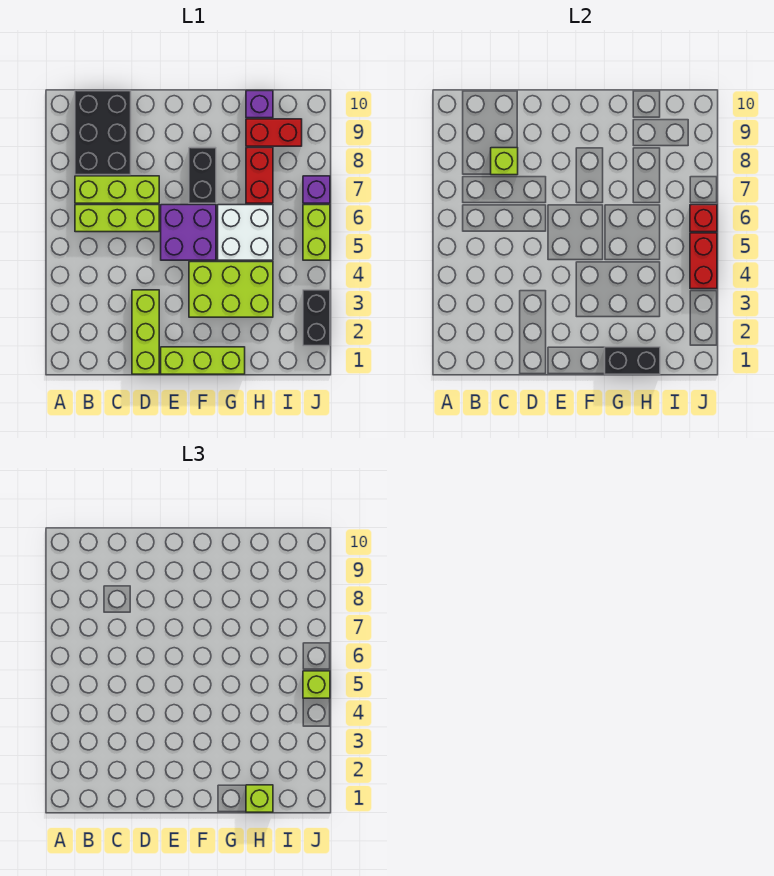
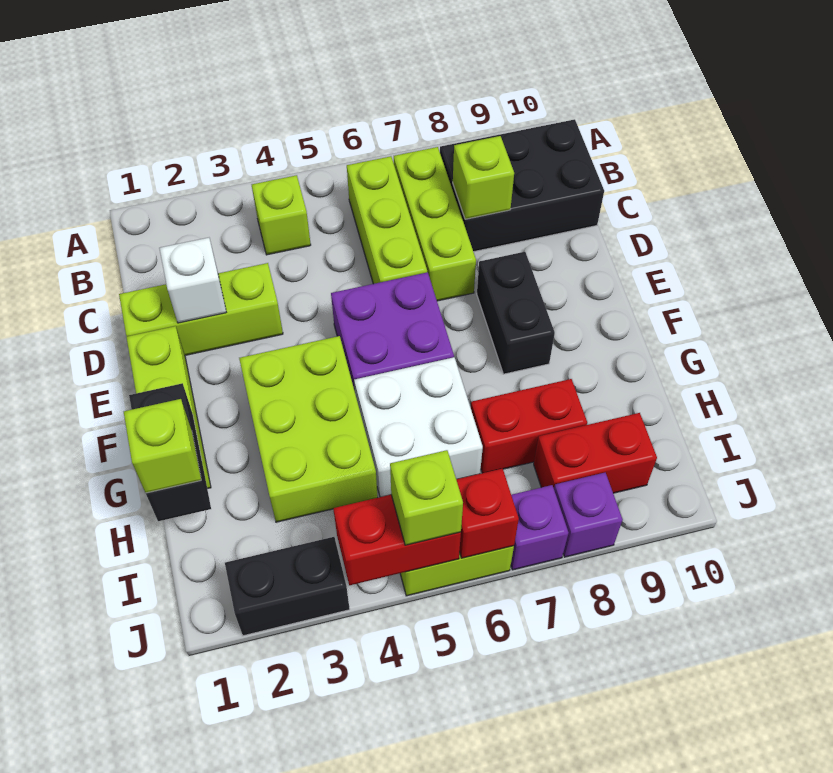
none -> lime brick B4 level 1
none -> white brick D2 level 2
black brick F7:F8 level 1 -> black brick E8:F8 level 1
red brick H9:I9 level 1 -> red brick I8:I9 level 1
purple brick H10 level 1 -> purple brick J8 level 1

